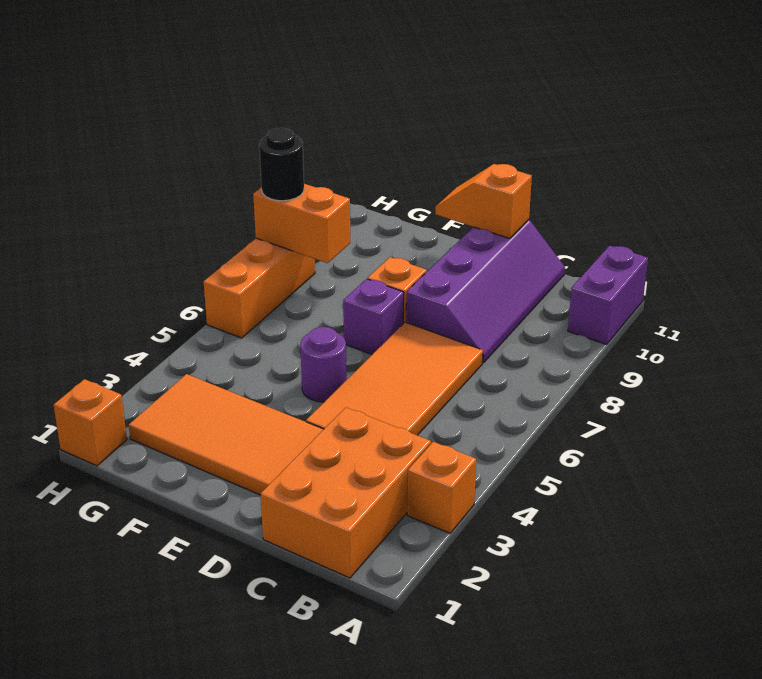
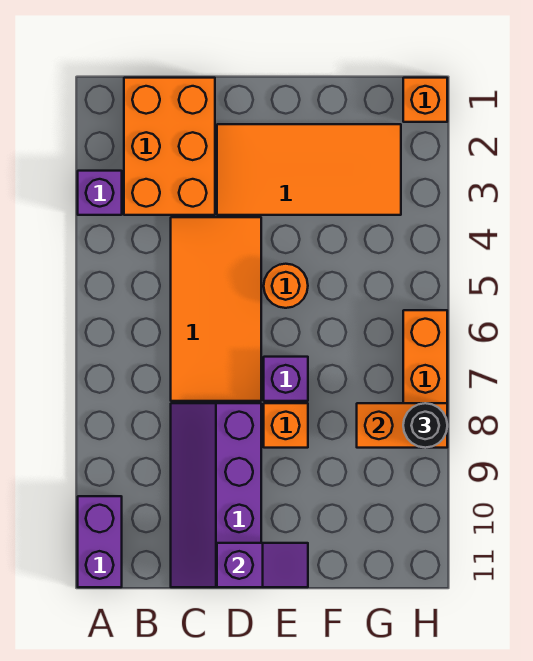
orange brick A3 level 1 -> purple brick A3 level 1
orange slope D11:E11 level 2 top D -> purple slope D11:E11 level 2 top D
purple round brick E5 level 1 -> orange round brick E5 level 1

